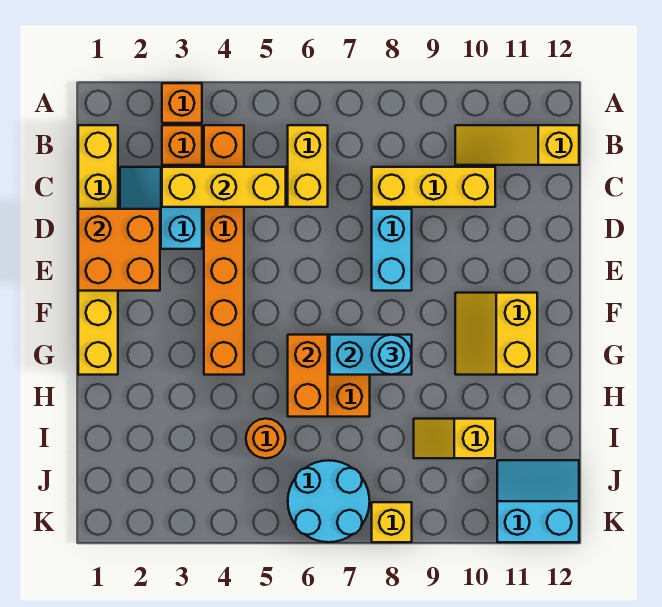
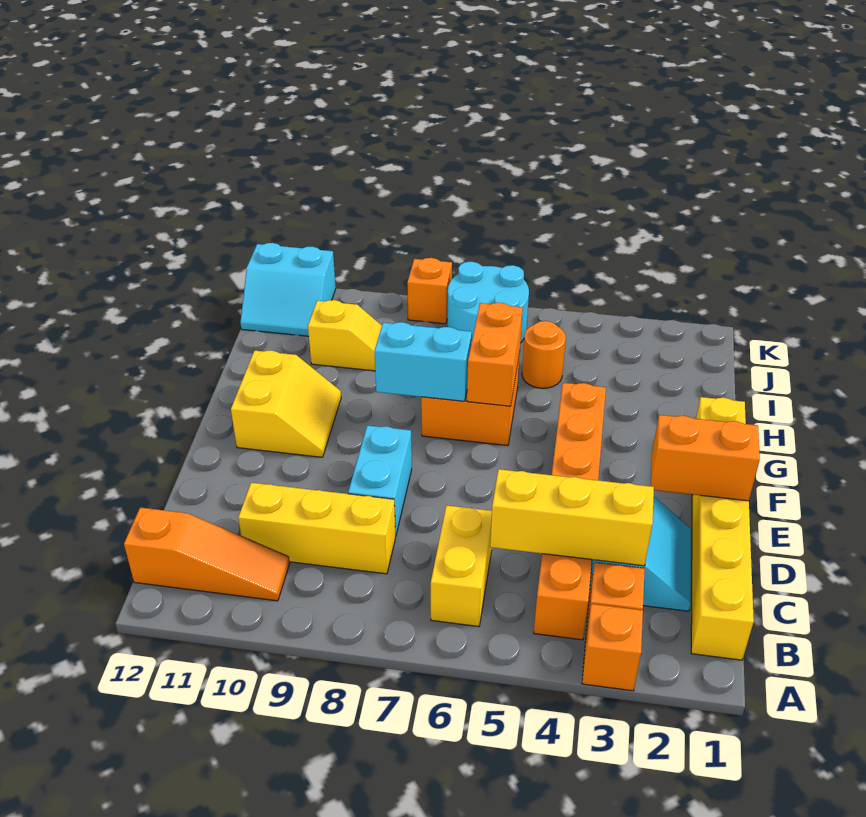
yellow slope B10:B12 level 1 top 12 -> orange slope B10:B12 level 1 top 12
orange brick D1:E2 level 2 -> orange brick E1:E2 level 2
cyan round brick G8 level 3 -> none
yellow brick K8 level 1 -> orange brick K8 level 1

